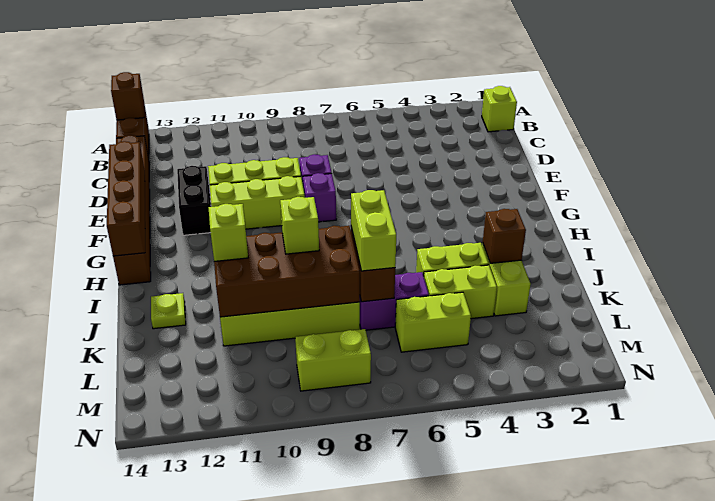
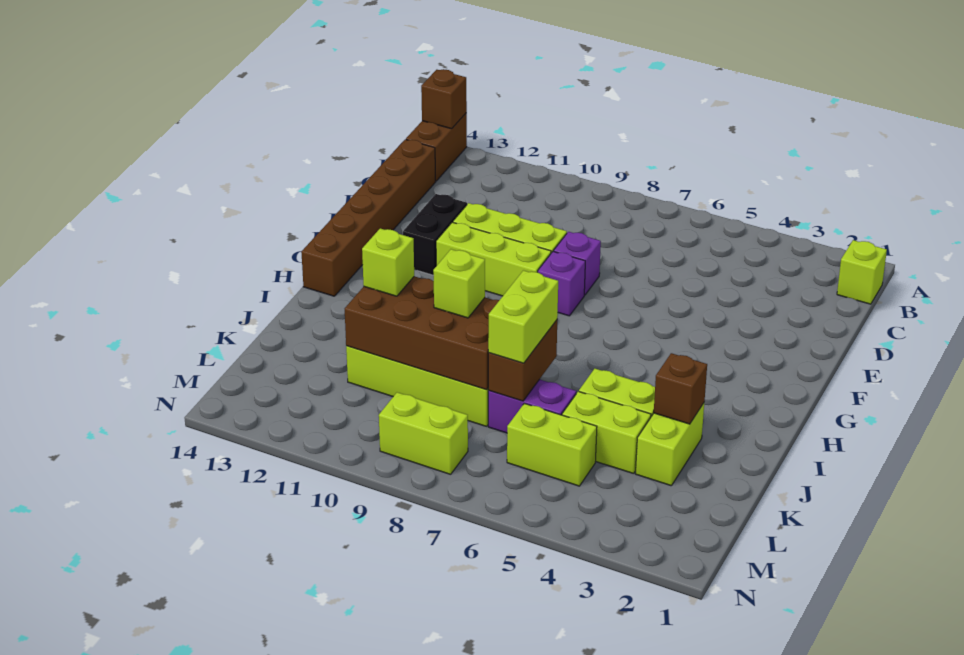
brown brick E14:H14 level 2 -> none
lime plate J13 level 1 -> none

